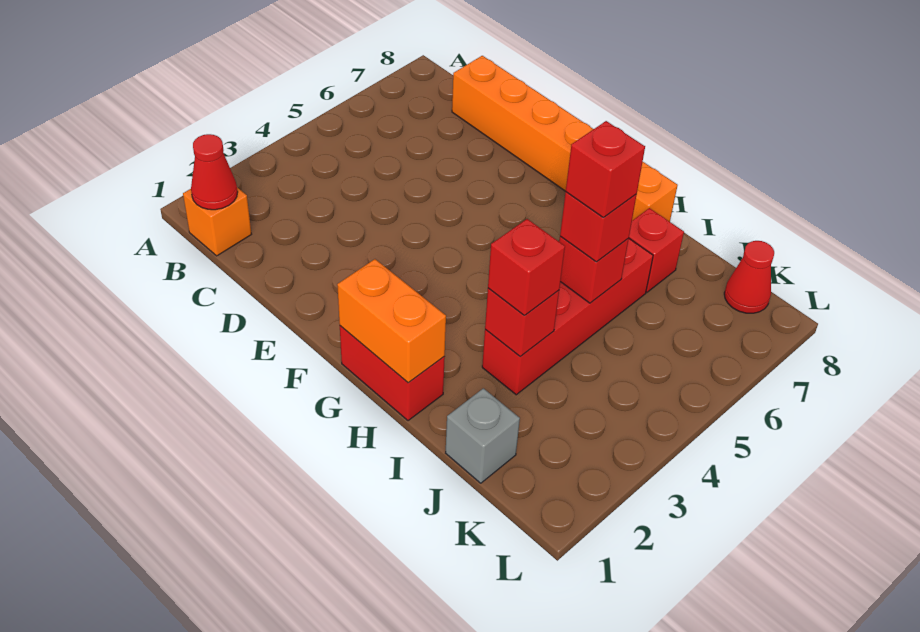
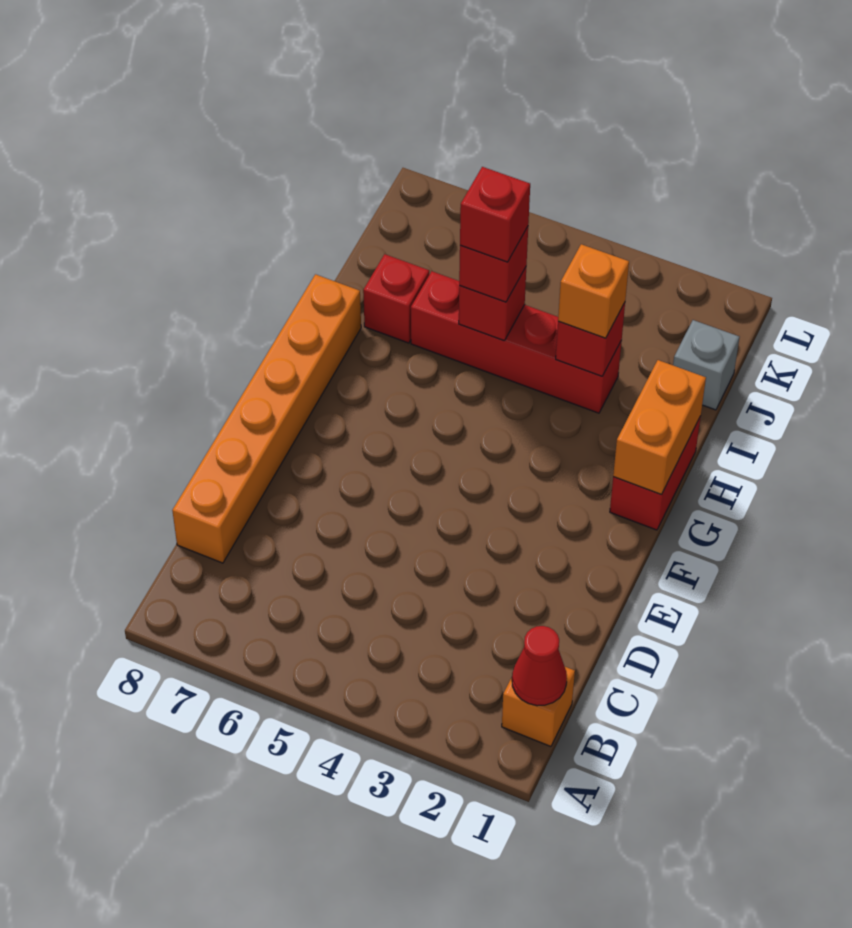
red brick I3 level 3 -> orange brick I3 level 3
red cone K8 level 1 -> none

